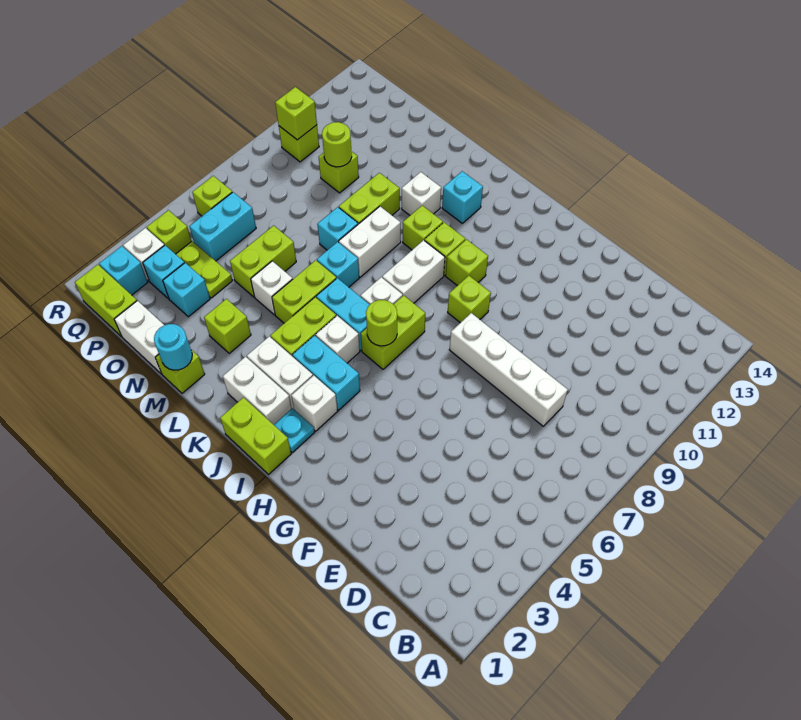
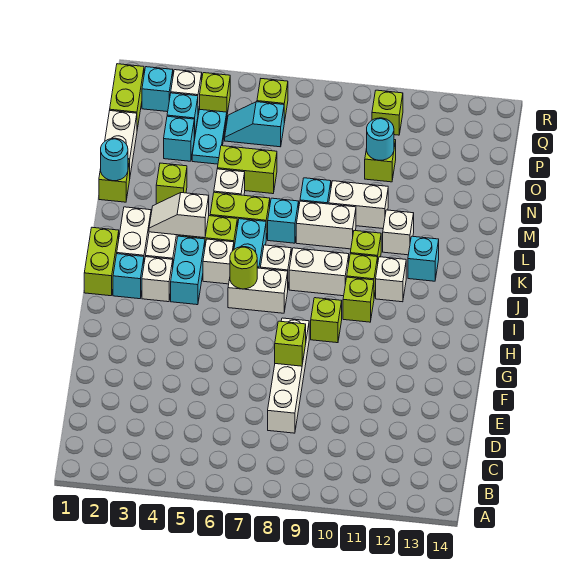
cyan plate I2 level 1 -> cyan brick I2 level 1
lime brick I6:I7 level 1 -> white brick I6:I7 level 1
none -> white brick J11 level 1
none -> white slope K3:K4 level 2 top 4
lime brick M9:M10 level 1 -> white brick M9:M10 level 1
lime plate O4:P4 level 1 -> cyan plate O4:P4 level 1
lime round brick O10 level 2 -> cyan round brick O10 level 2
cyan brick P5:P6 level 1 -> cyan slope P5:P6 level 1 top 6
lime brick Q10 level 2 -> lime brick F8 level 2

